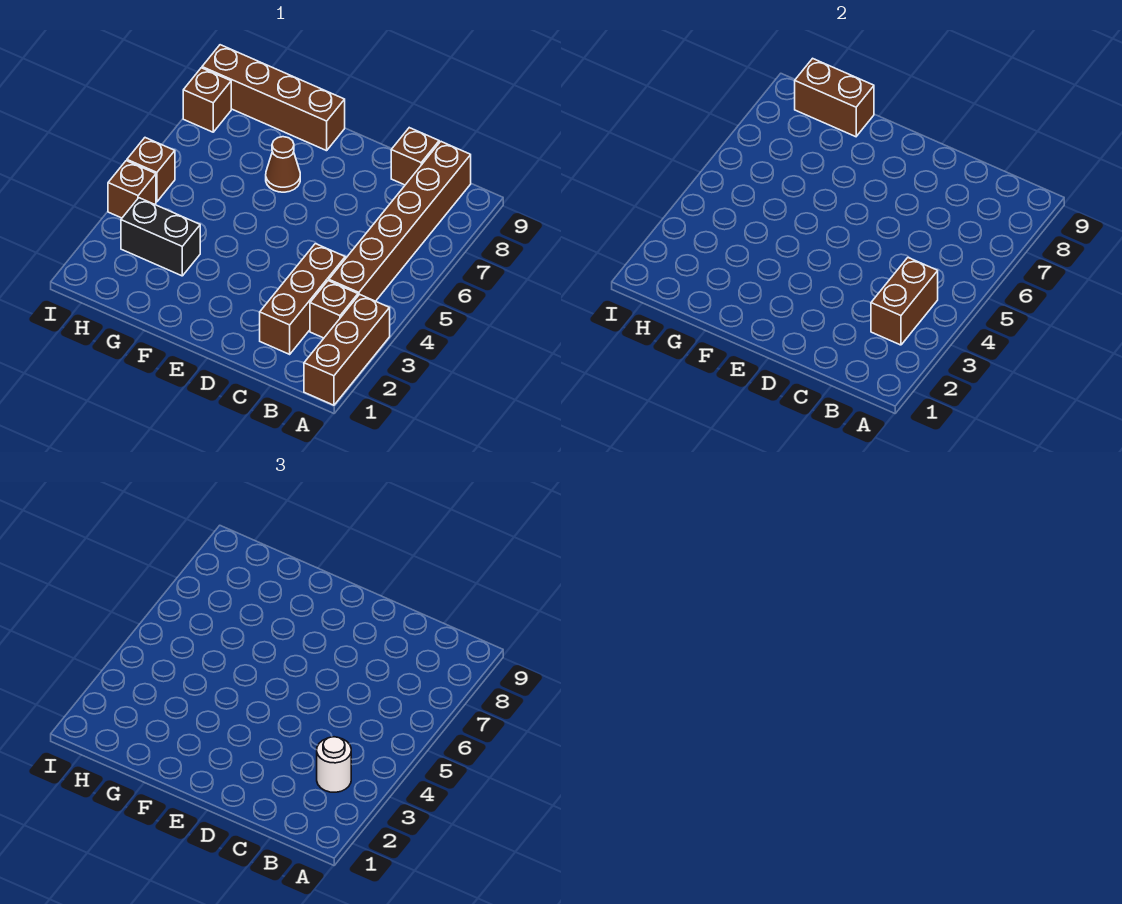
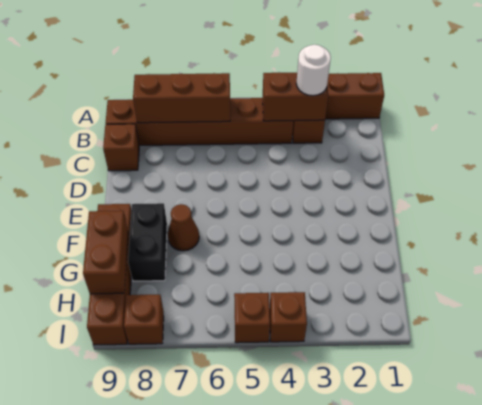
brown brick C2:C4 level 1 -> brown brick B6:B8 level 2
black brick G3:H3 level 1 -> black brick F8:G8 level 1

